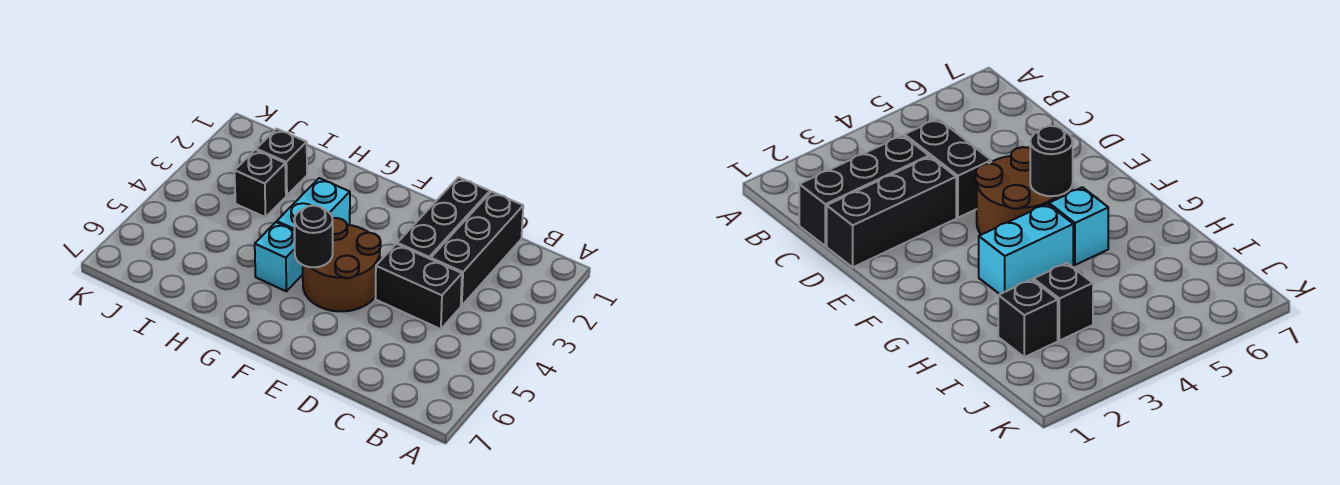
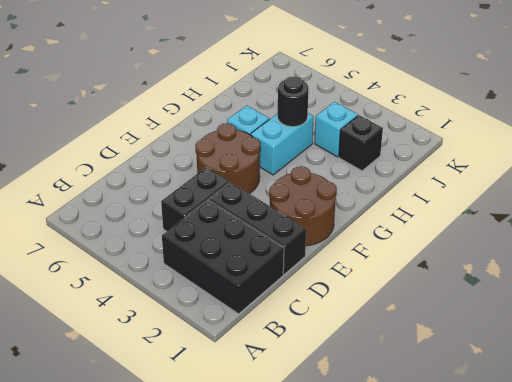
black brick C1:C3 level 1 -> black brick B1:C3 level 1
none -> brown round brick E1:F2 level 1
black round brick F5 level 2 -> black round brick H4 level 2
cyan brick G3:G4 level 1 -> cyan brick G4:H4 level 1
black brick I3 level 1 -> cyan brick I3 level 1

